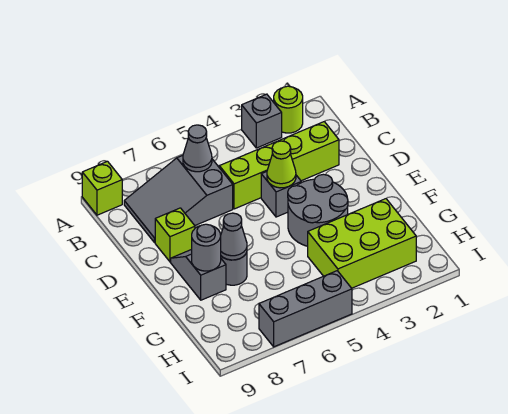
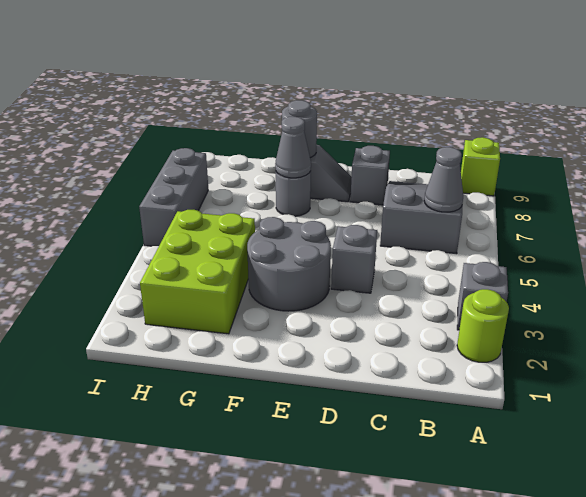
lime brick C2:C5 level 1 -> none
lime cone D4 level 2 -> none
lime brick D8 level 1 -> grey brick D8 level 1

